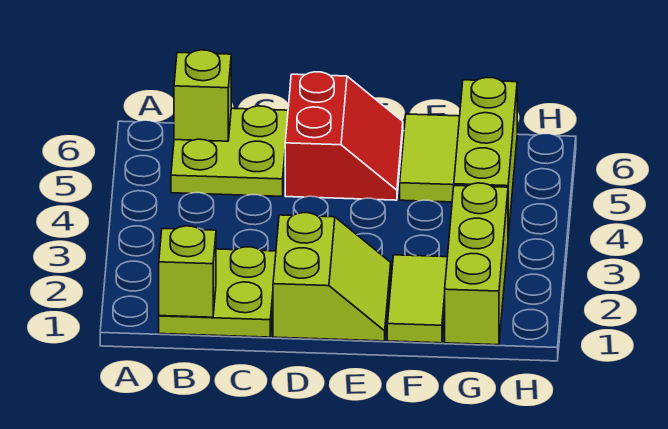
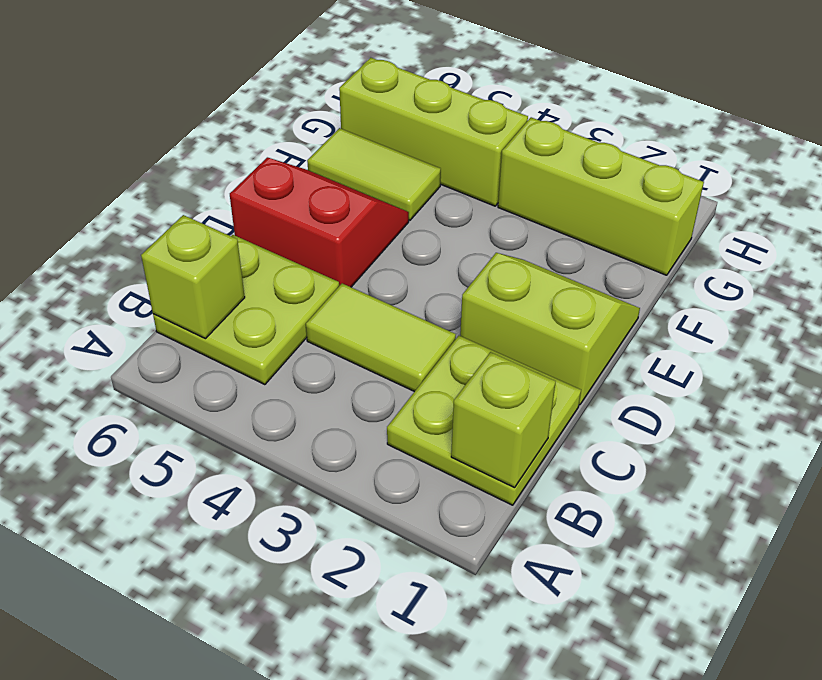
lime tile F1:F2 level 1 -> lime tile C3:C4 level 1

